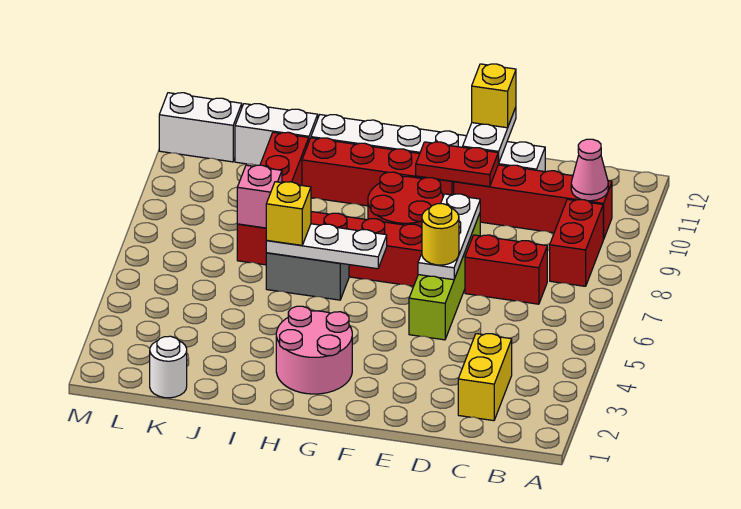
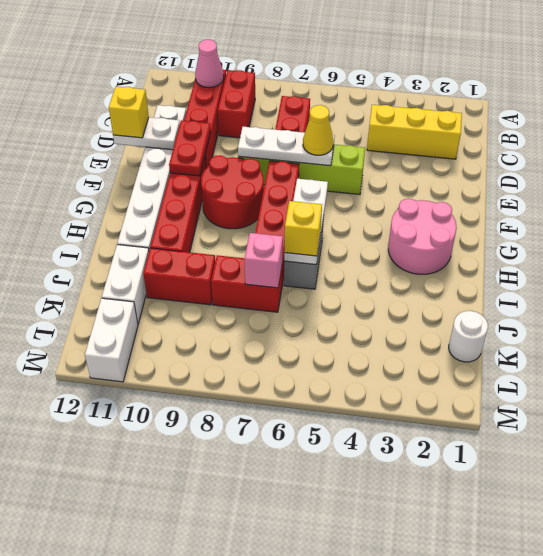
red brick B8:B9 level 1 -> red brick B9:C9 level 1
yellow brick C2:C3 level 1 -> yellow brick C2:C4 level 1
yellow round brick E6 level 3 -> yellow cone E6 level 3

